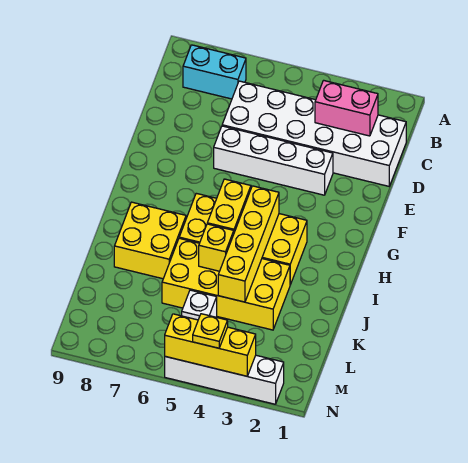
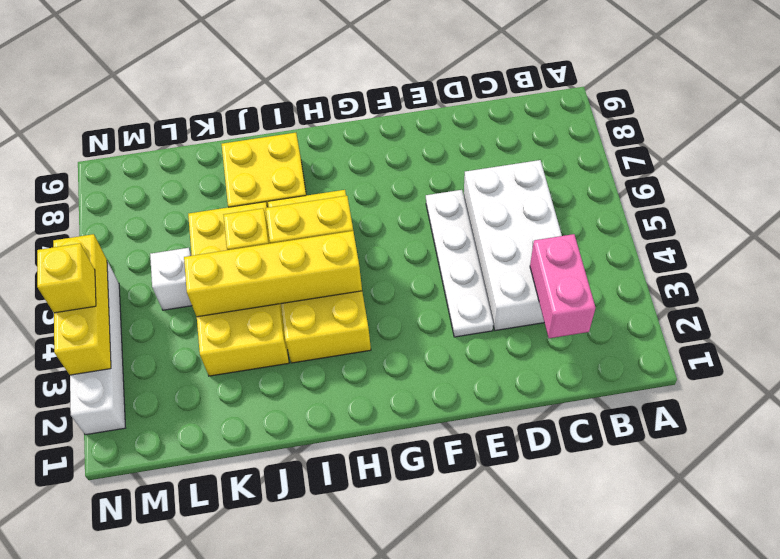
cyan brick B7:B8 level 1 -> none
white brick C1:D6 level 1 -> white brick C3:D6 level 1
white brick E3:E6 level 1 -> white plate E3:E6 level 1
yellow plate N4 level 3 -> yellow brick N4 level 3

